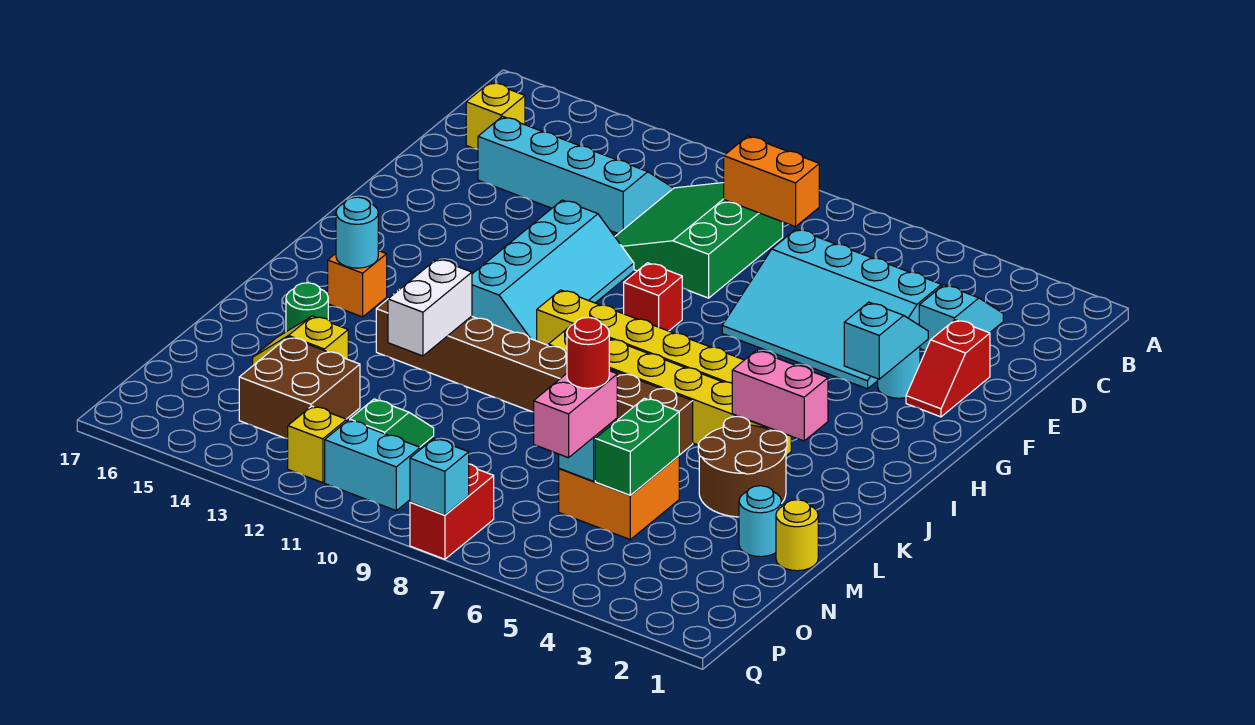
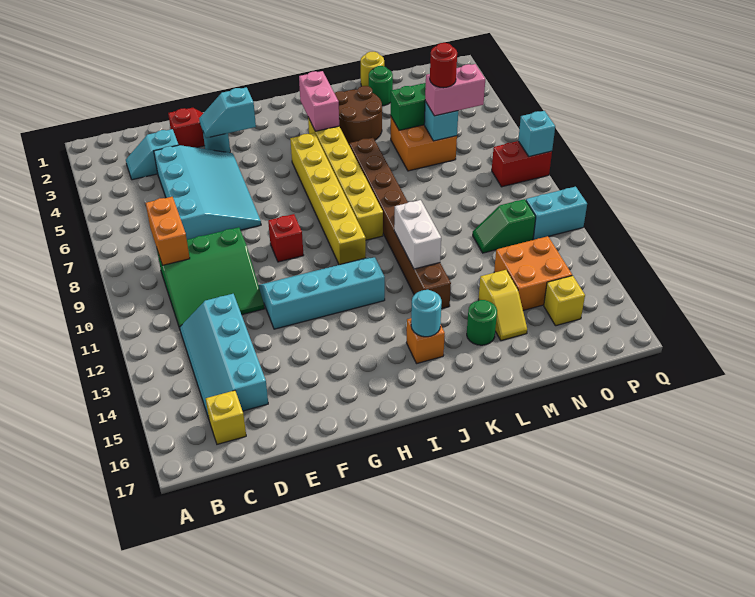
white brick K12:L12 level 2 -> white brick K11:K12 level 2
cyan round brick M2 level 1 -> green round brick M2 level 1
brown brick N13:O14 level 1 -> orange brick N13:O14 level 1
cyan brick P10:P11 level 1 -> cyan brick P11:Q11 level 1
yellow brick P12 level 1 -> yellow brick O15 level 1

